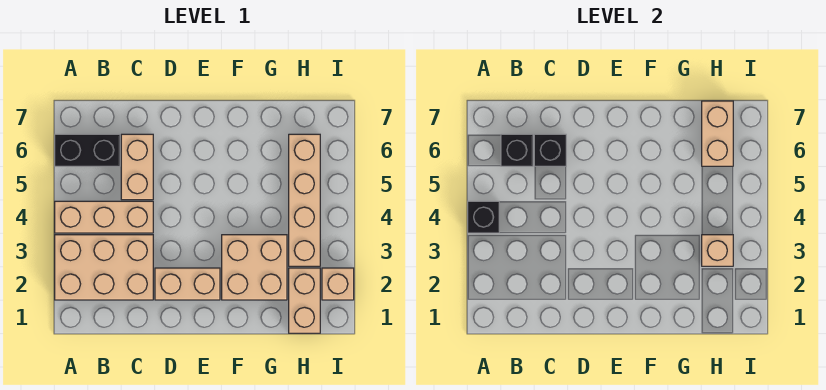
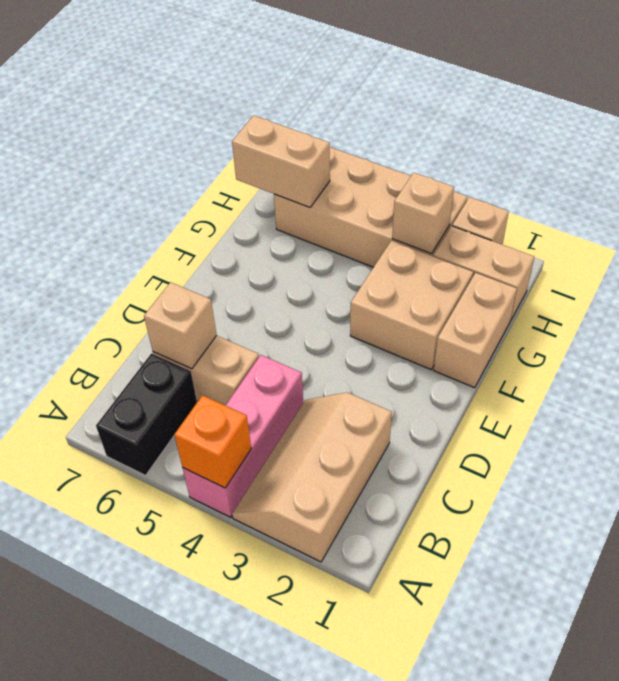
tan brick A2:C3 level 1 -> tan slope A2:C3 level 1 top 2
tan brick A4:C4 level 1 -> pink brick A4:C4 level 1
black brick A4 level 2 -> orange brick A4 level 2
black brick B6 level 2 -> none
black brick C6 level 2 -> tan brick C6 level 2
tan brick D2:E2 level 1 -> tan brick F1:G1 level 1
tan brick H3:H6 level 1 -> tan brick H3:I6 level 1

